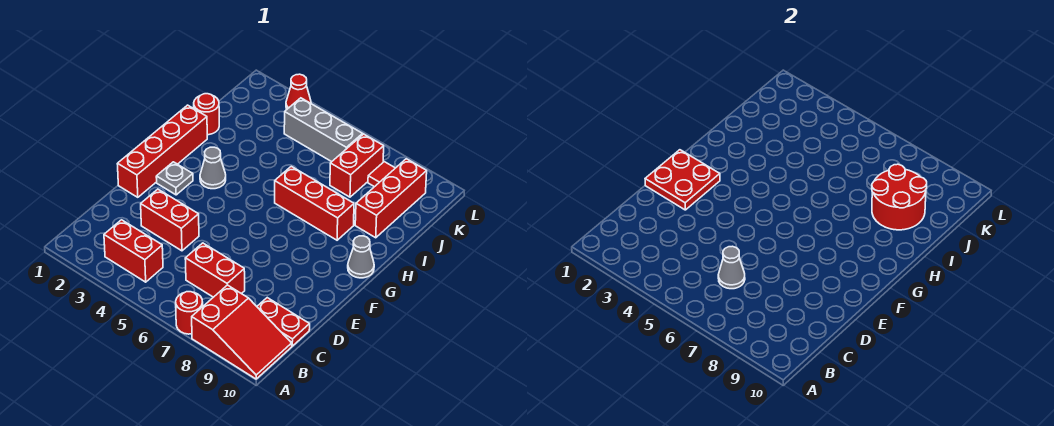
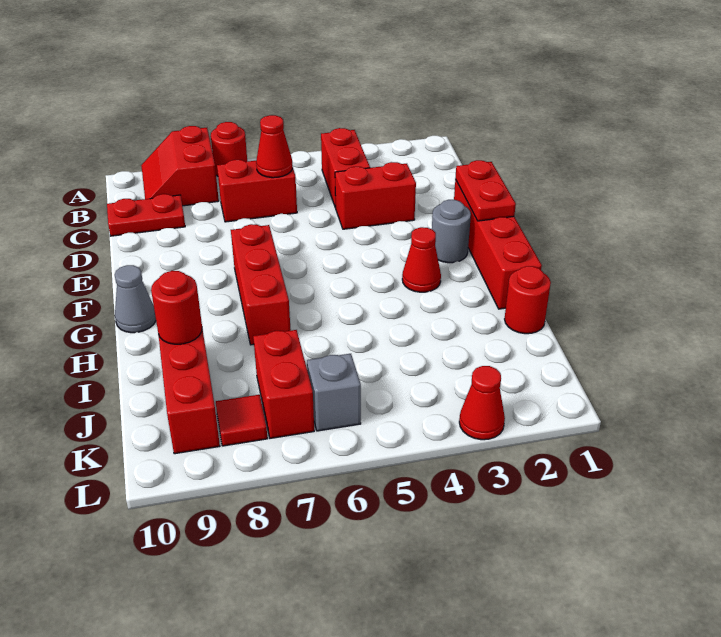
red slope A8:B10 level 1 top 8 -> red slope A8:B9 level 1 top 8
red brick B3:B4 level 1 -> red brick B4:C4 level 1
grey cone C6 level 2 -> red cone C6 level 2
red plate E1:F2 level 2 -> red plate E1:F1 level 2
grey plate F2 level 1 -> grey round brick F2 level 1
grey cone G3 level 1 -> red cone G3 level 1
red brick H6:H8 level 1 -> red brick F7:H7 level 1
red round brick I8:J9 level 2 -> red round brick I9 level 2
grey brick K4:K6 level 1 -> grey brick K6 level 1

